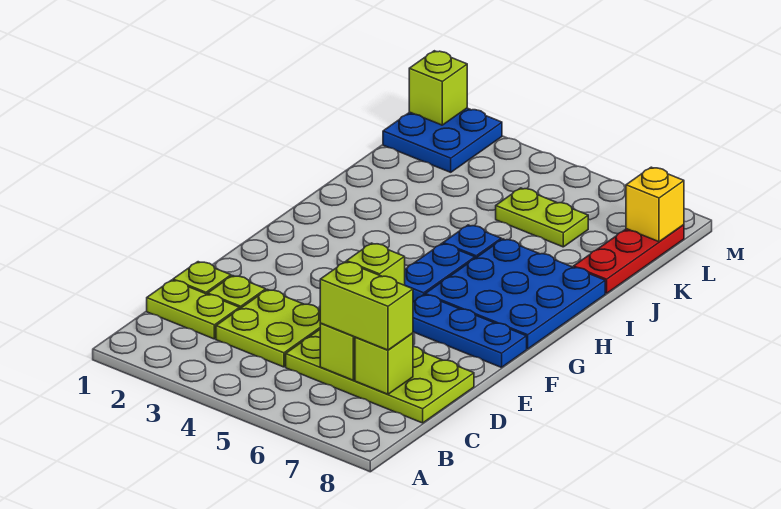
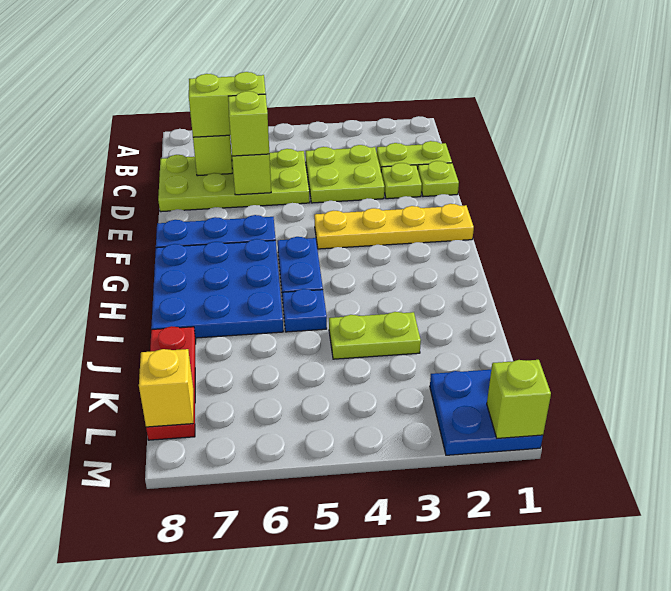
none -> yellow plate F1:F4 level 1
lime plate K5:K6 level 1 -> lime plate J3:J4 level 1

